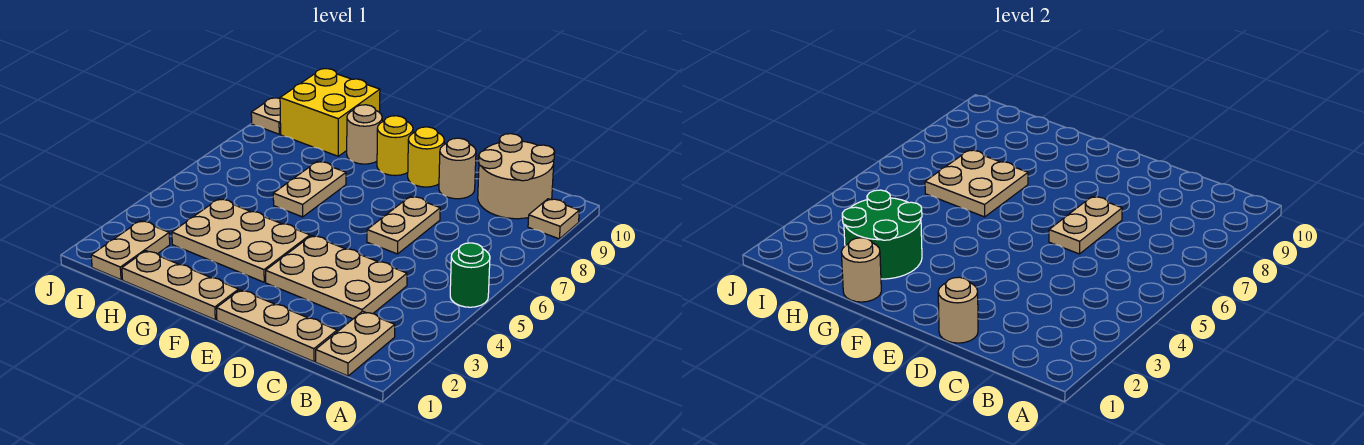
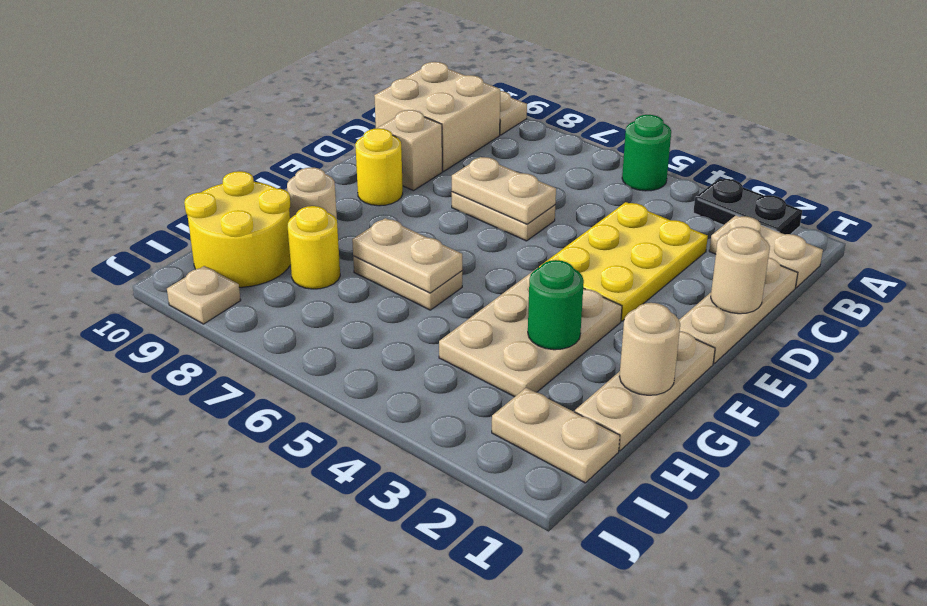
none -> black plate A2:A3 level 1
tan round brick B9:C10 level 1 -> tan brick B9:C10 level 1
tan plate C3:E4 level 1 -> yellow plate C3:E4 level 1
tan round brick D9 level 1 -> tan brick D9 level 1
yellow round brick F9 level 1 -> yellow round brick H8 level 1
green round brick G2:H3 level 2 -> green round brick G3 level 2
tan plate G6:H7 level 2 -> tan plate G6:G7 level 2
yellow brick H9:I10 level 1 -> yellow round brick H9:I10 level 1

